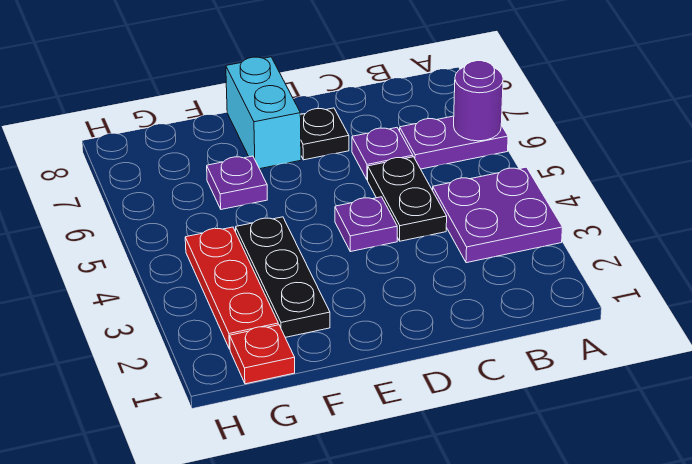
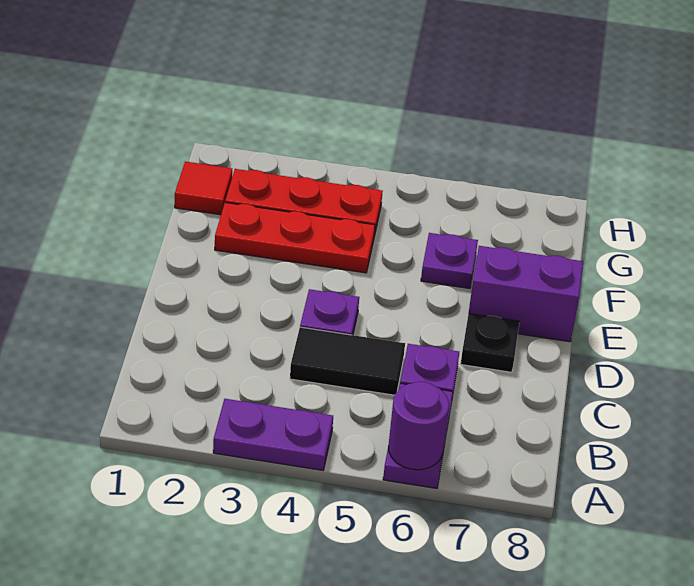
purple plate A3:B4 level 1 -> purple plate A3:A4 level 1
black plate C4:C5 level 1 -> black tile C4:C5 level 1
cyan brick E7:E8 level 1 -> purple brick E7:E8 level 1
black plate F2:F4 level 1 -> red plate F2:F4 level 1
red plate G1 level 1 -> red tile G1 level 1

